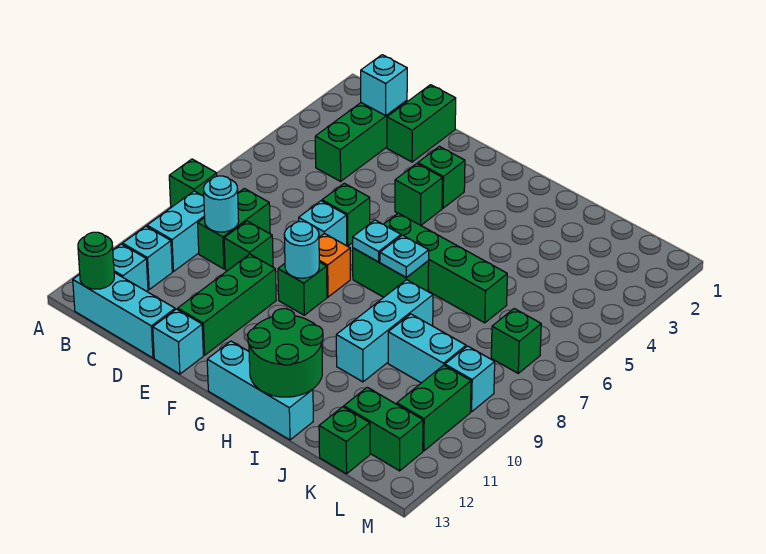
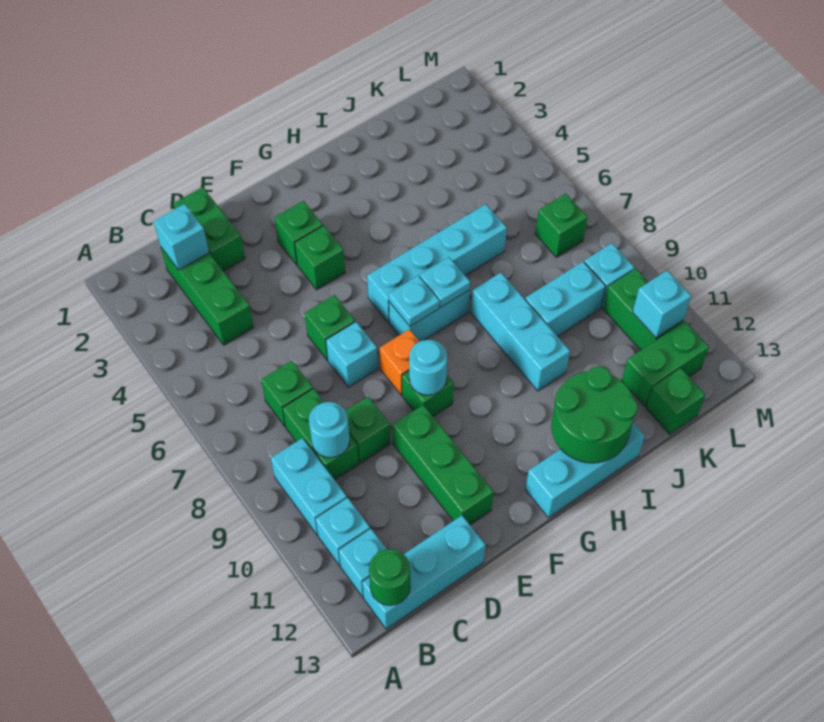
green brick A8 level 1 -> green brick C7 level 1
cyan brick E13 level 1 -> cyan brick L11 level 2
green brick G6:J6 level 1 -> cyan brick G6:J6 level 1
green brick G7:H7 level 1 -> cyan brick G7:H7 level 1

